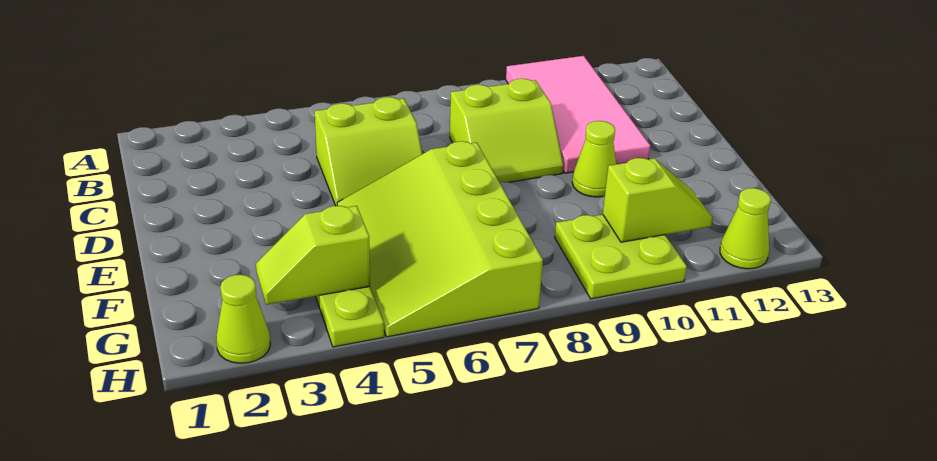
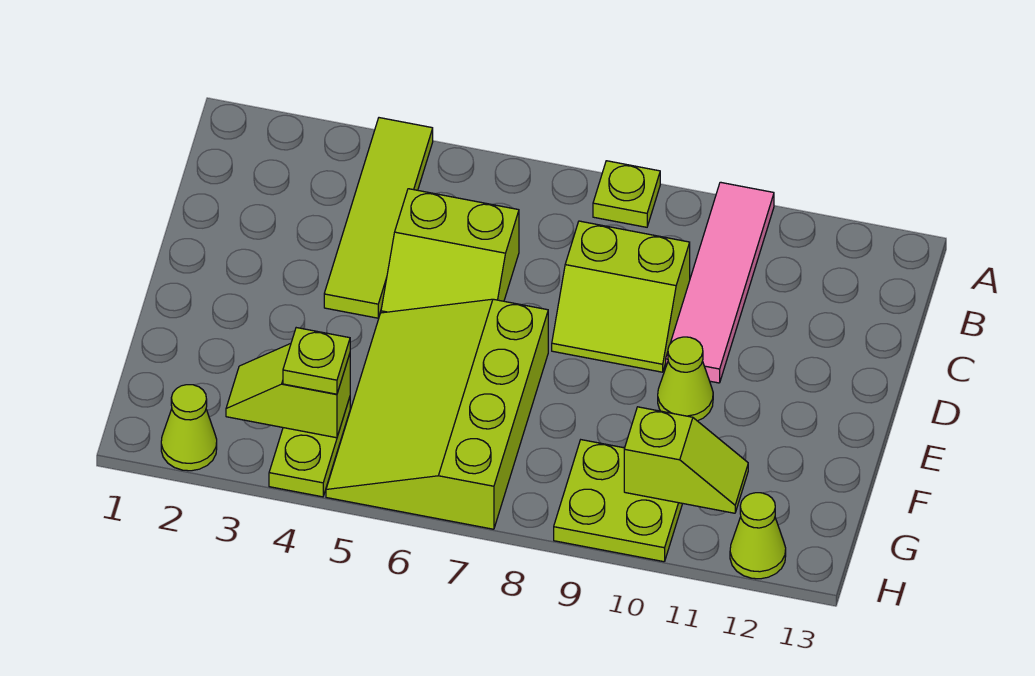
none -> lime tile A4:D4 level 1
none -> lime plate A8 level 1
pink tile A10:D11 level 1 -> pink tile A10:D10 level 1
none -> lime plate G4 level 3

